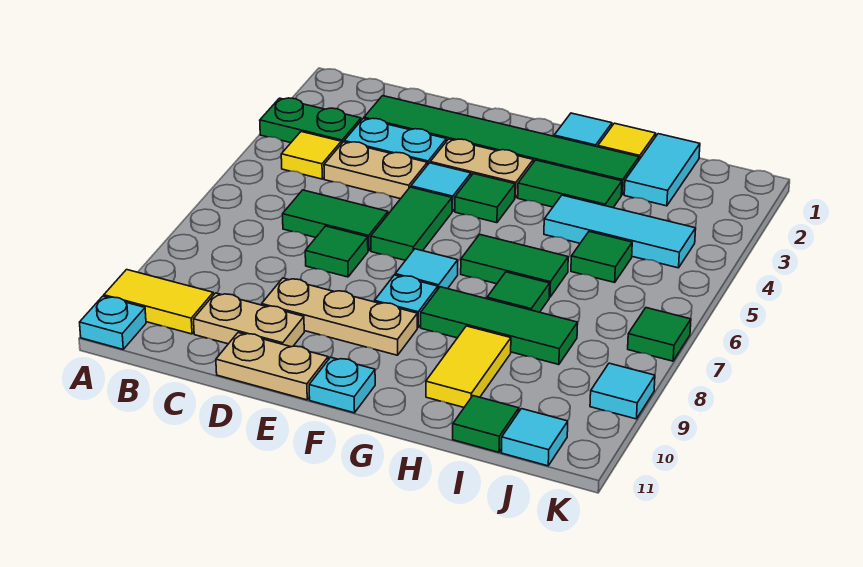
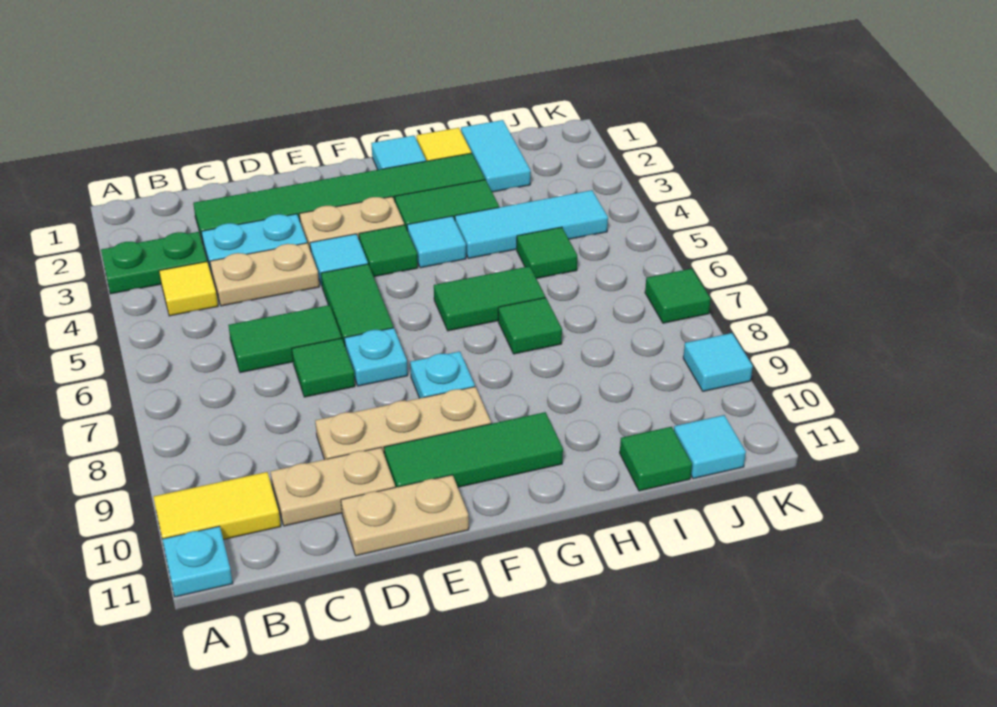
cyan tile F7 level 1 -> cyan tile G4 level 1
cyan plate F11 level 1 -> cyan plate E7 level 1
green tile G8:I8 level 1 -> green tile E10:G10 level 1
yellow tile H9:H10 level 1 -> none

